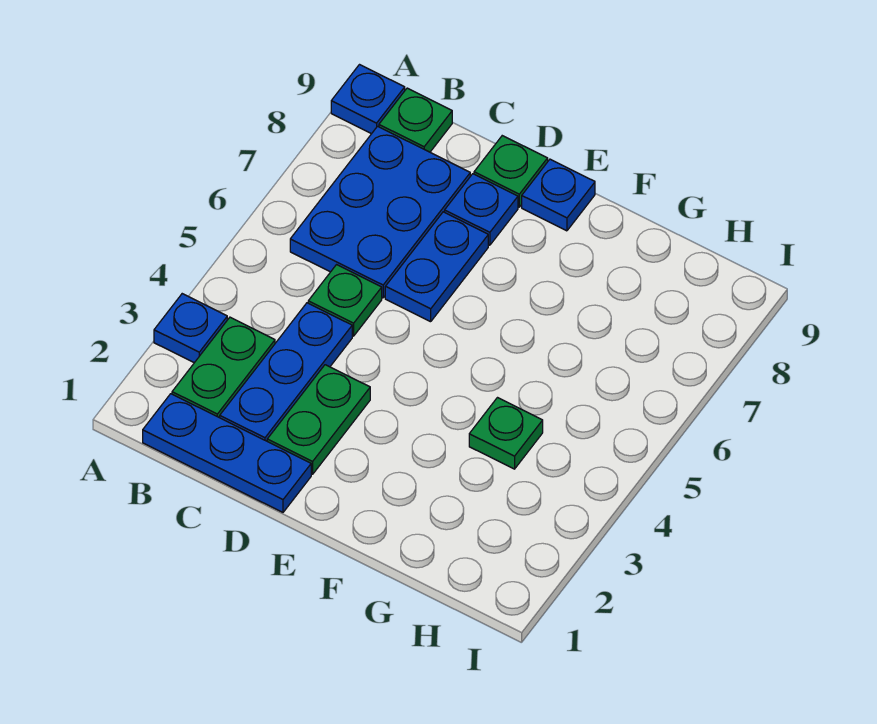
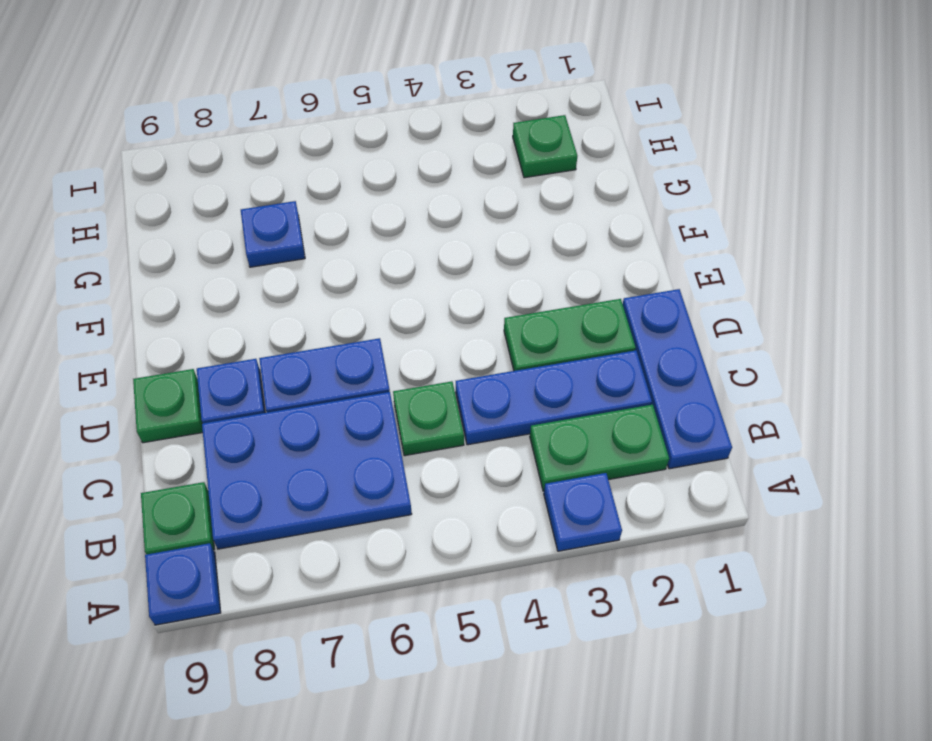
blue plate E9 level 1 -> blue plate G7 level 1
green plate G4 level 1 -> green plate H2 level 1

